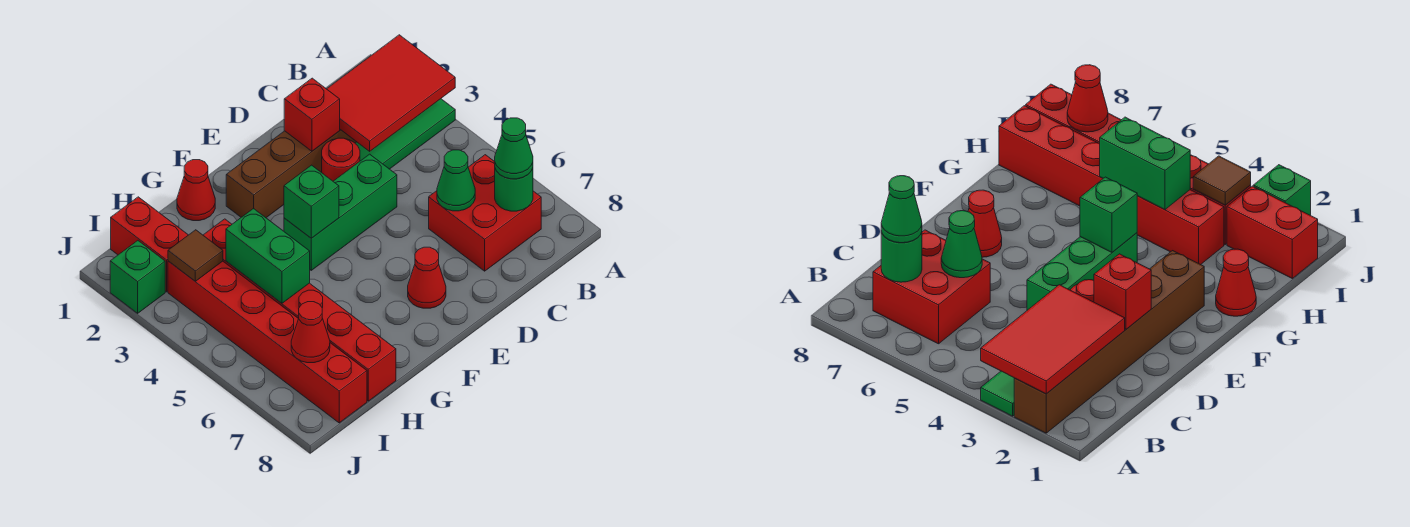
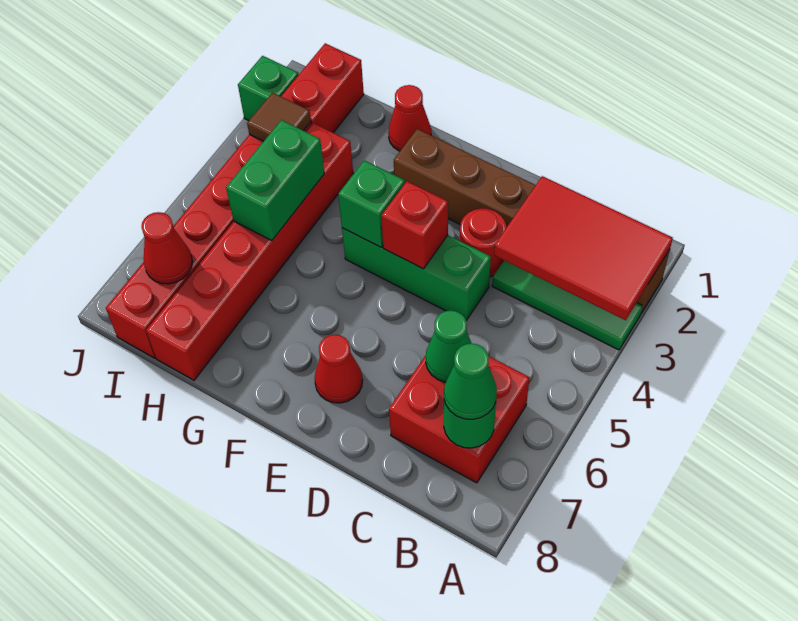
red brick D2 level 2 -> red brick E4 level 2

